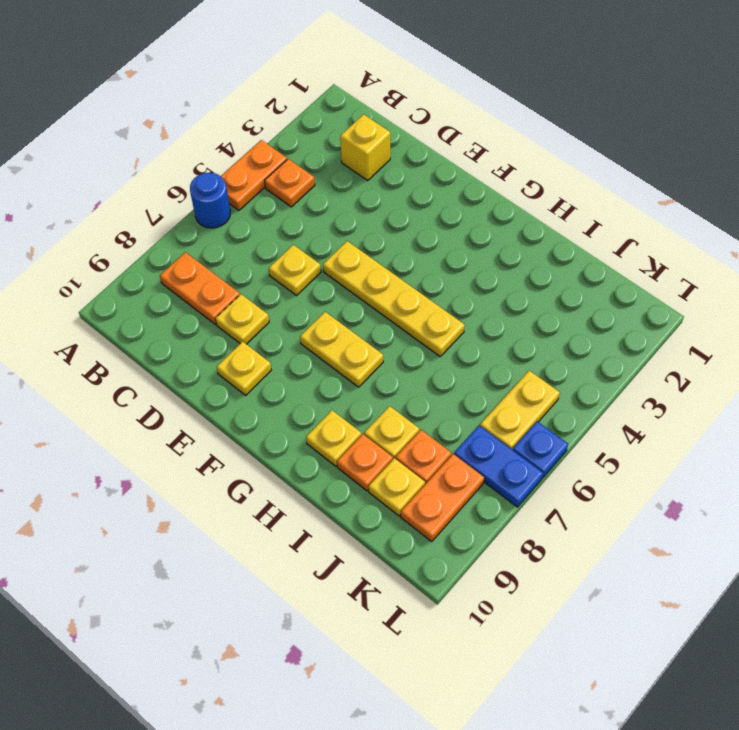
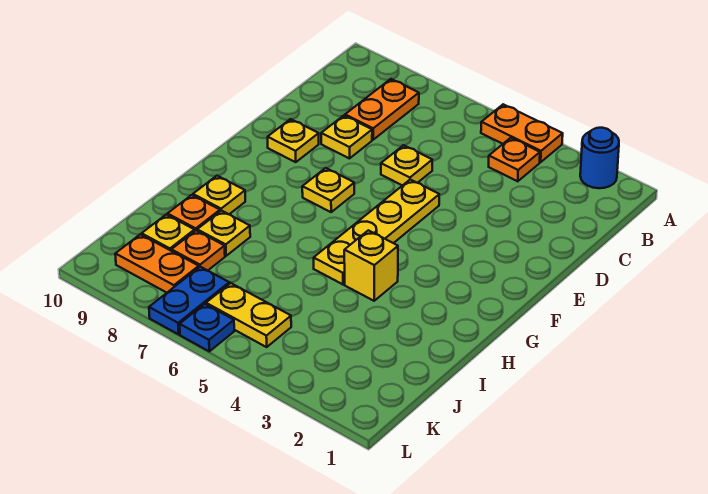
blue round brick A6 level 1 -> blue round brick A2 level 1
yellow brick C2 level 1 -> yellow brick H4 level 1
yellow plate F7:G7 level 1 -> yellow plate F7 level 1

